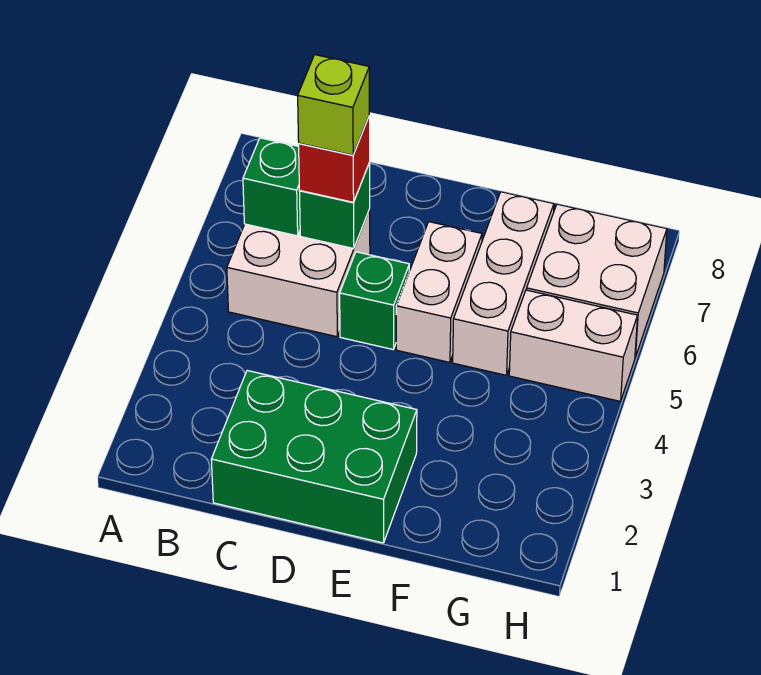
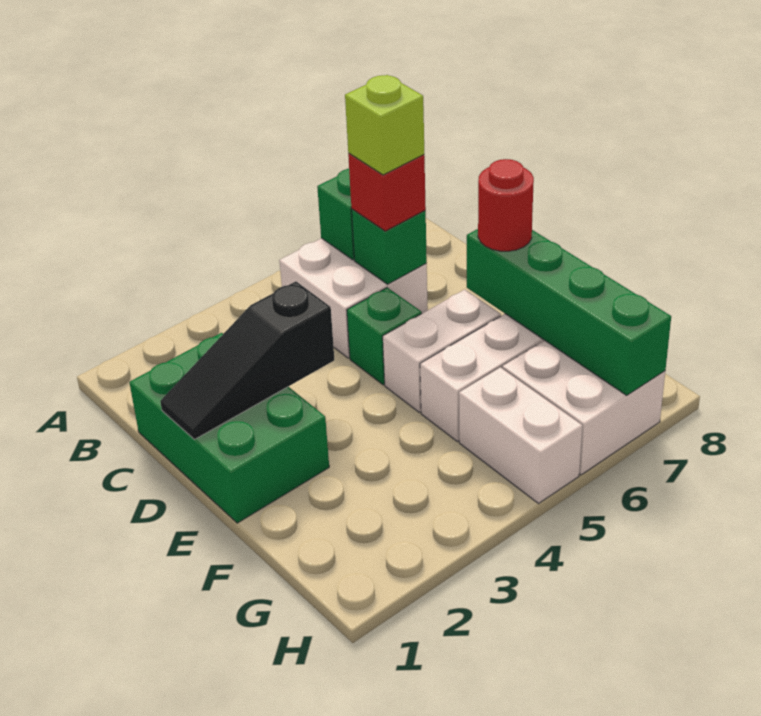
none -> black slope D1:D3 level 2 top 3
none -> green brick E7:H7 level 2
none -> red round brick E7 level 3

